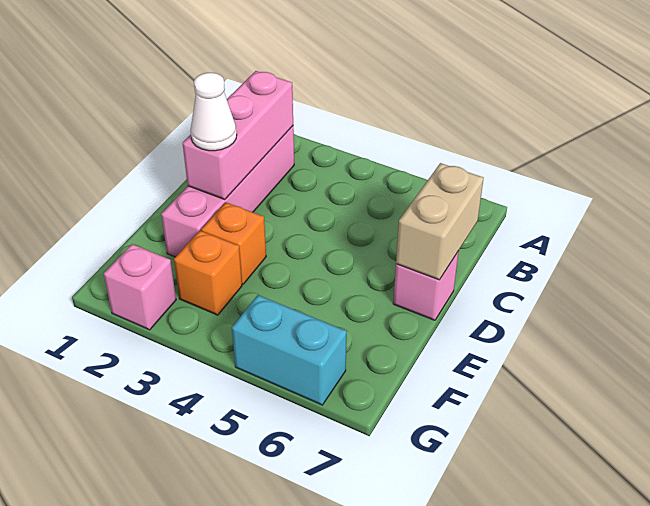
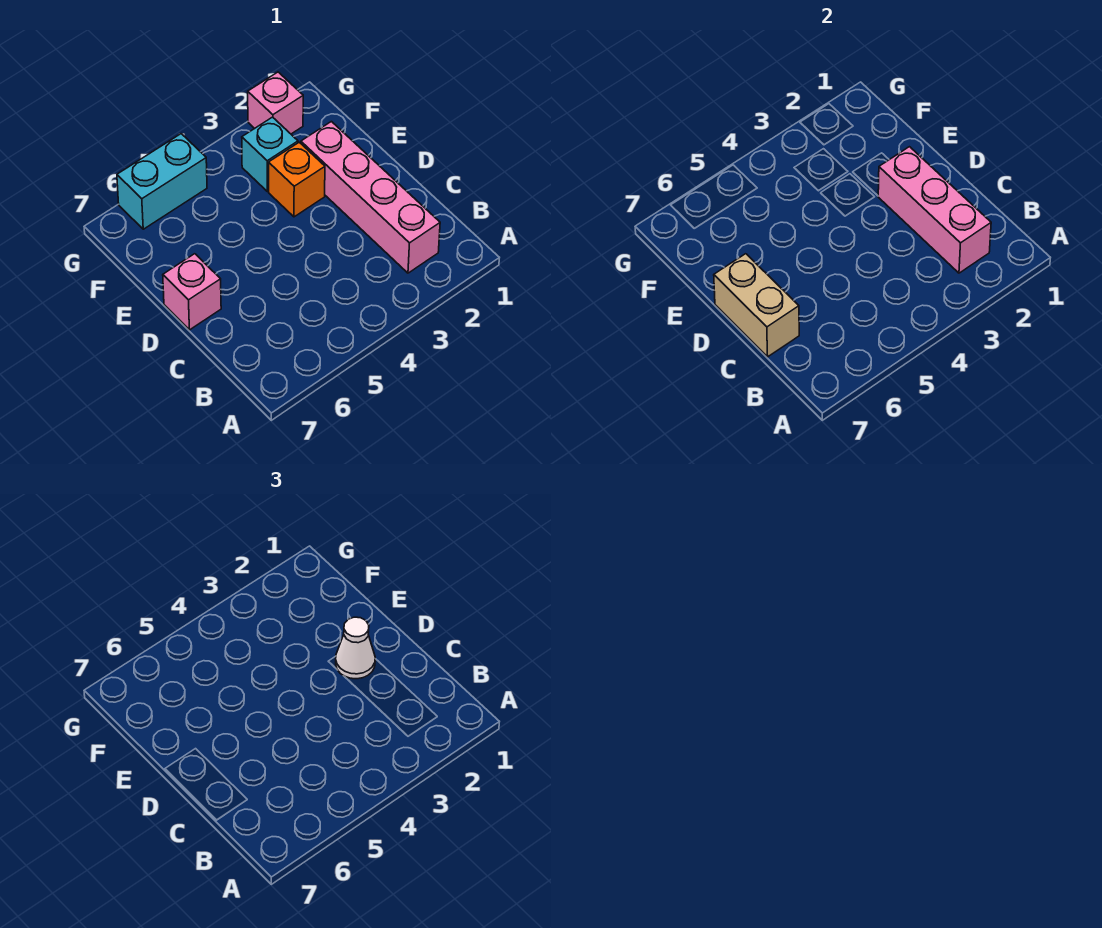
orange brick F3 level 1 -> cyan brick F3 level 1

